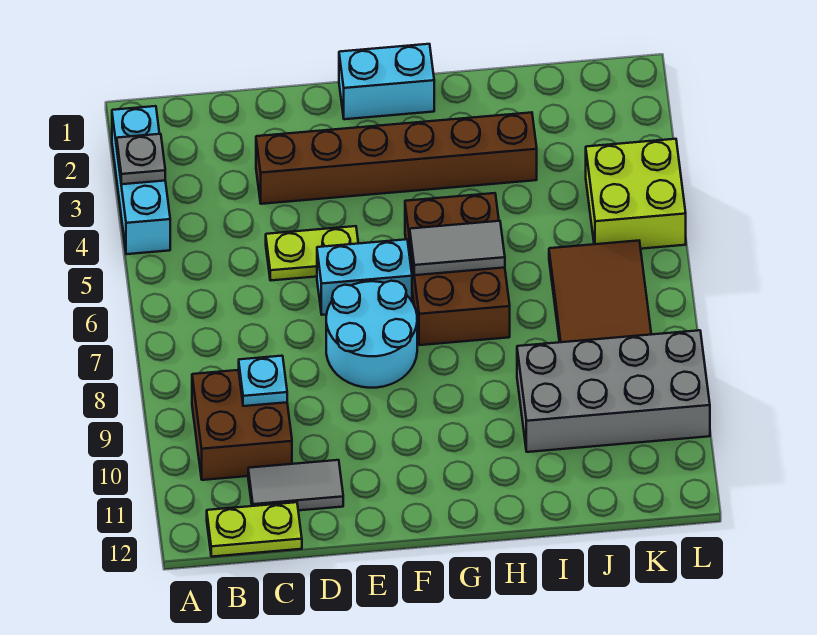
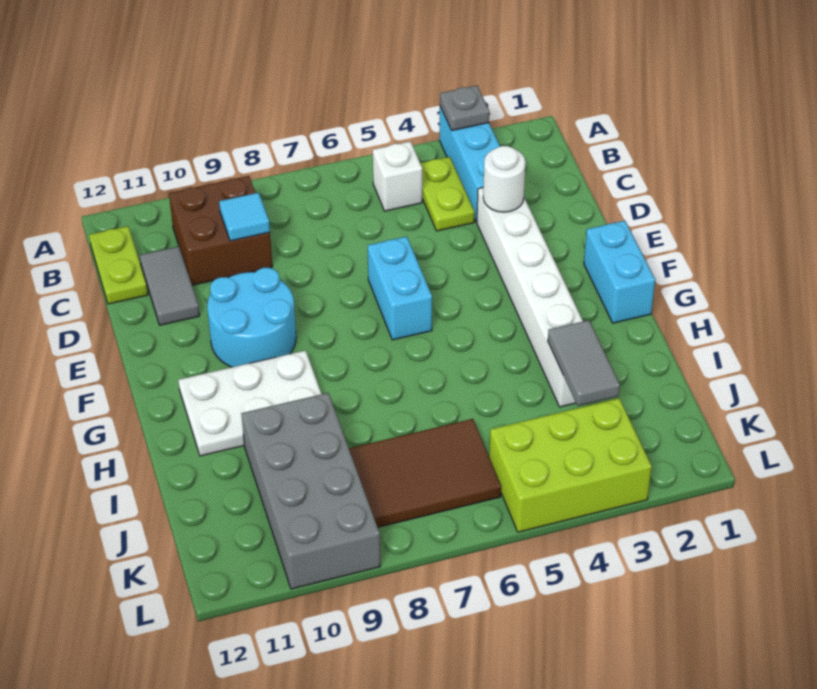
cyan brick A2:A4 level 1 -> cyan brick A3:C3 level 1
none -> white brick B5 level 1
cyan plate C9 level 2 -> cyan tile C9 level 2
brown brick D3:I3 level 1 -> white brick D3:I3 level 1
none -> white round brick D3 level 2
lime plate D5:E5 level 1 -> lime plate B4:C4 level 1
cyan round brick E7:F8 level 1 -> cyan round brick E9:F10 level 1
brown brick G5:H7 level 1 -> none
grey tile G6:H6 level 2 -> grey tile I3:J3 level 2
none -> white plate G9:H11 level 1
lime brick K4:L5 level 1 -> lime brick K3:L5 level 1

